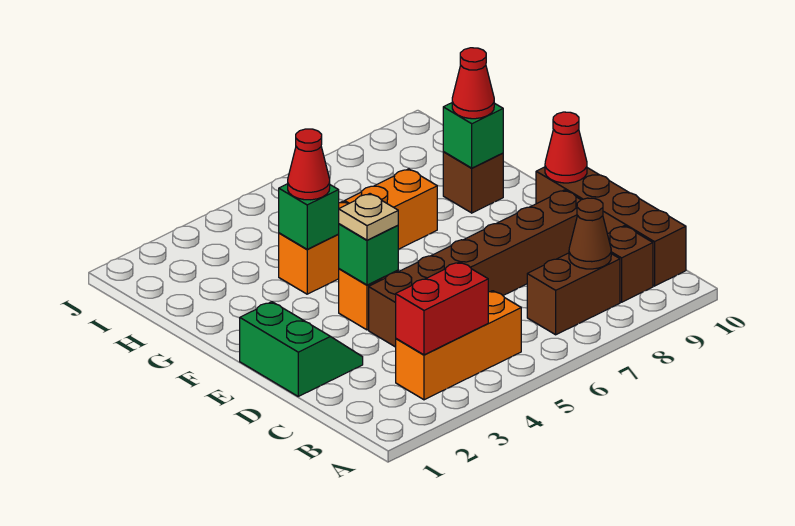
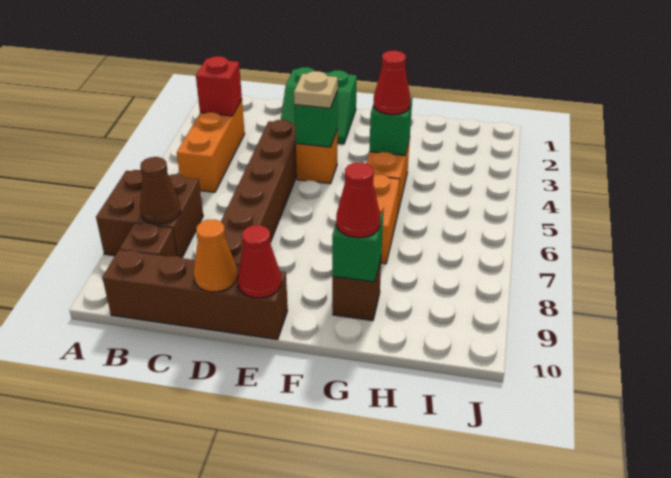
red brick B3:B4 level 2 -> red brick B3 level 2
brown brick B7:B8 level 1 -> brown brick A7:B8 level 1
none -> orange cone D10 level 2

